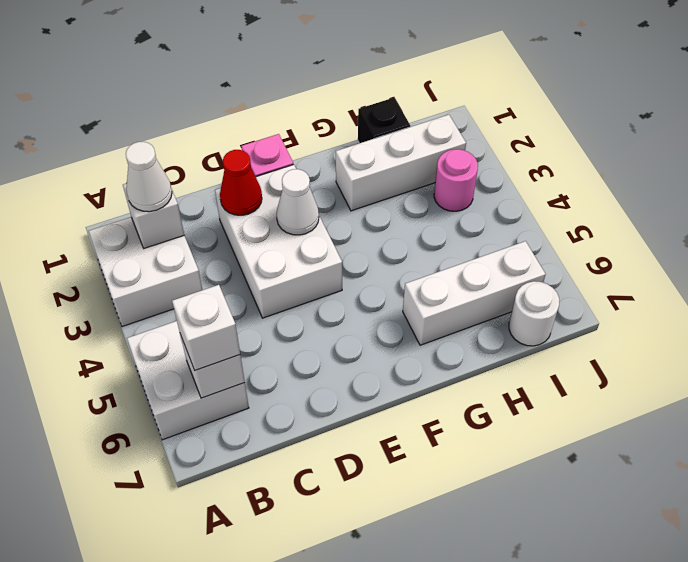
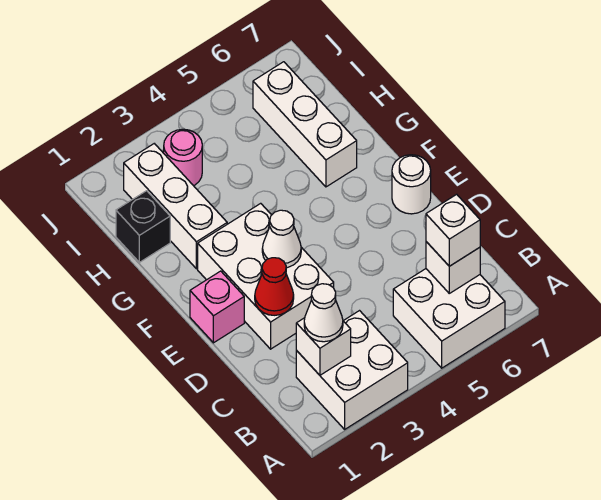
white brick D2:E4 level 1 -> white brick D2:F3 level 1
white round brick I7 level 1 -> white round brick E7 level 1

